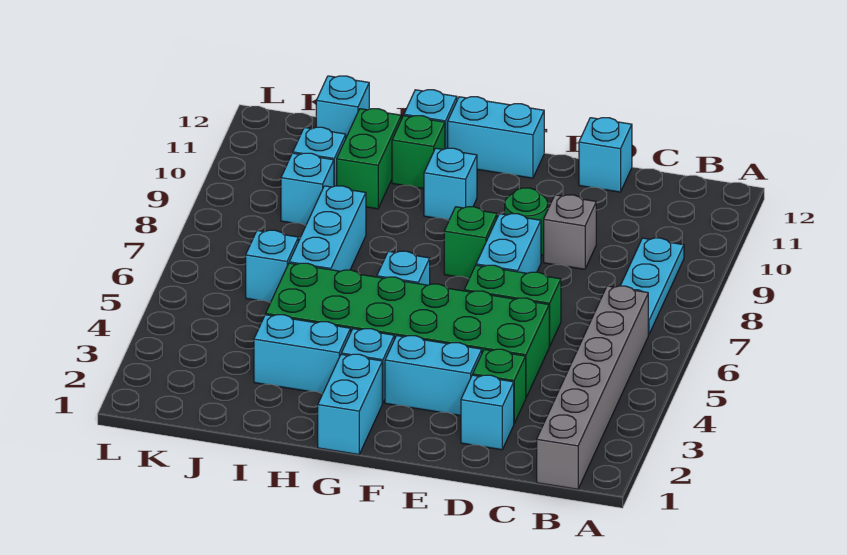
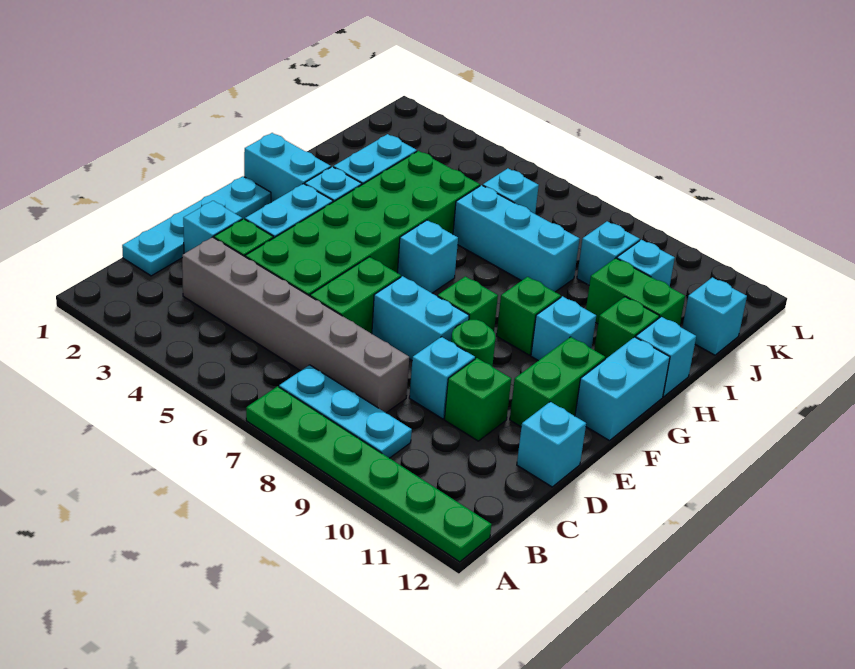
none -> green plate A7:A12 level 1
grey brick B1:B6 level 1 -> grey brick C3:C8 level 1
none -> cyan plate C1:F1 level 1
grey brick D9 level 1 -> cyan brick D9 level 1
none -> green brick D10 level 1
none -> green brick E11:F11 level 1
none -> green brick G9 level 1

